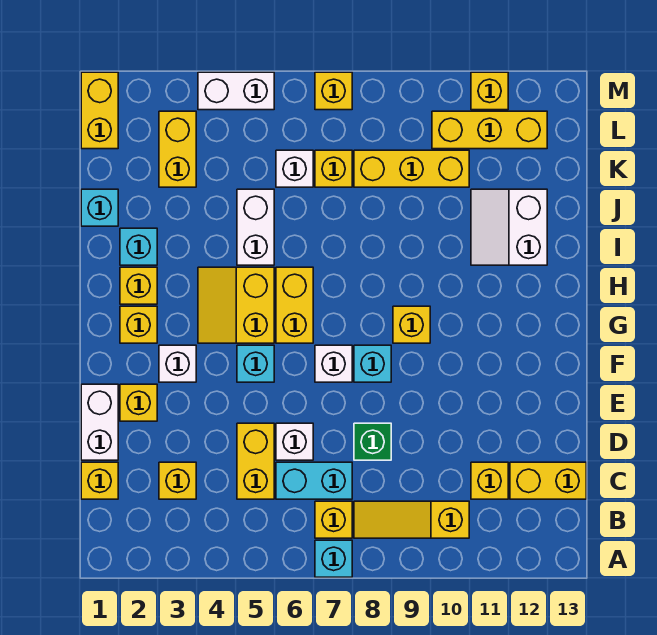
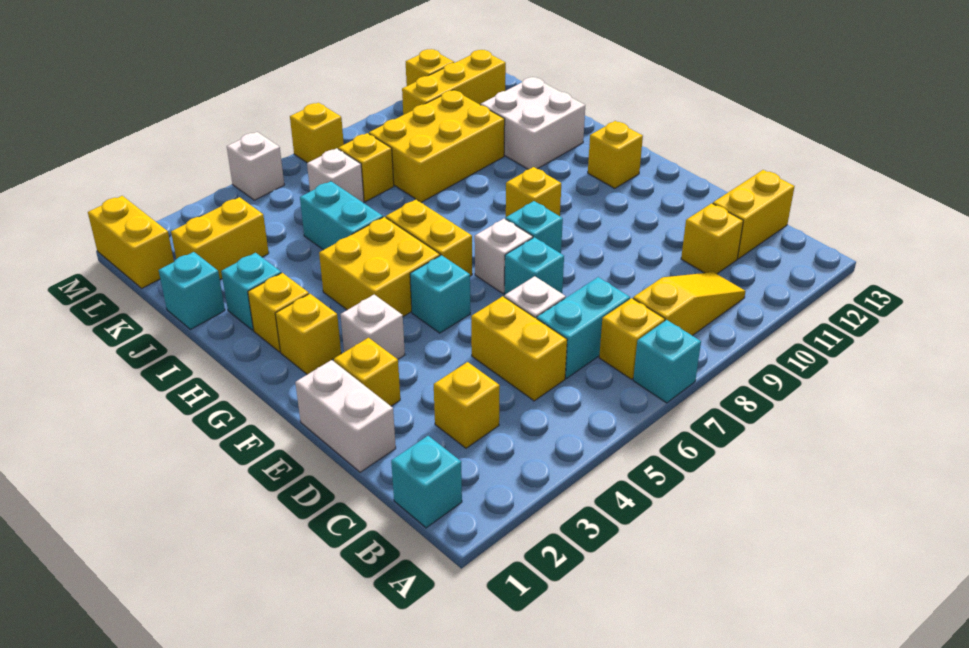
none -> cyan brick B1 level 1
yellow slope B8:B10 level 1 top 10 -> yellow slope B8:B10 level 1 top 8
yellow brick C1 level 1 -> yellow brick G12 level 1
green brick D8 level 1 -> none
none -> cyan brick E7 level 1
yellow slope G4:H5 level 1 top 5 -> yellow brick G4:H5 level 1
white brick I5:J5 level 1 -> cyan brick I5:J5 level 1
white slope I11:J12 level 1 top 12 -> white brick I11:J12 level 1
yellow brick K3:L3 level 1 -> yellow brick K2:K3 level 1
yellow brick K8:K10 level 1 -> yellow brick J8:K10 level 1
white brick M4:M5 level 1 -> white brick M5 level 1

